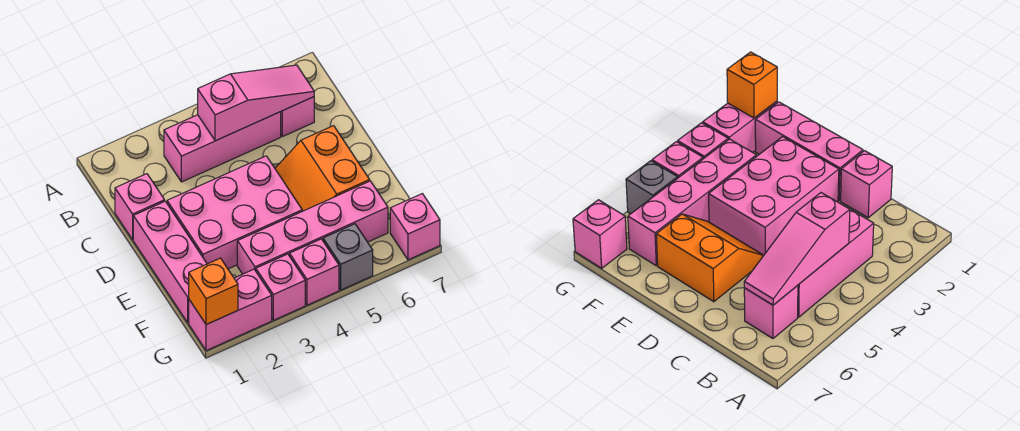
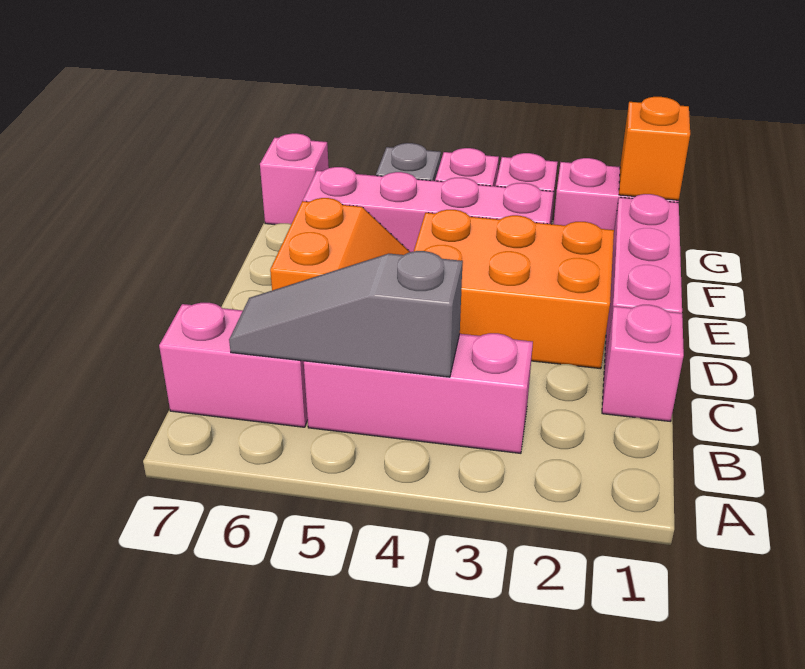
pink slope B4:B6 level 2 top 4 -> grey slope B4:B6 level 2 top 4
pink brick B6 level 1 -> pink brick B6:B7 level 1
pink brick D2:E4 level 1 -> orange brick D2:E4 level 1

